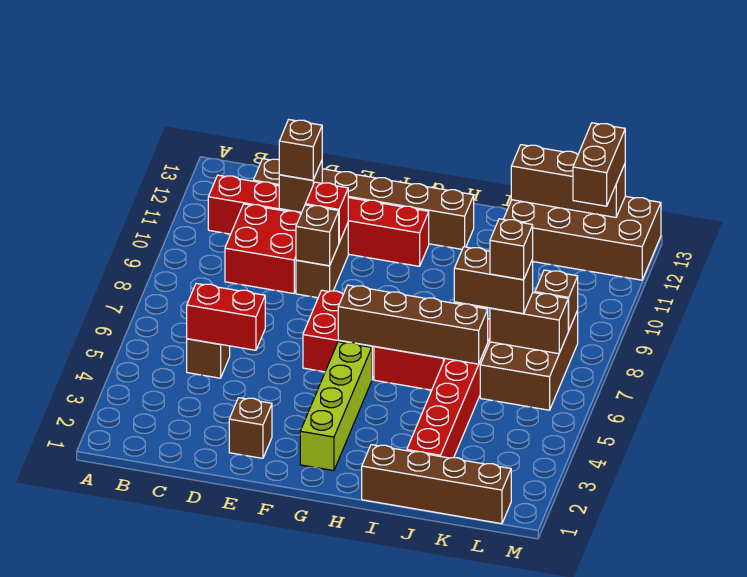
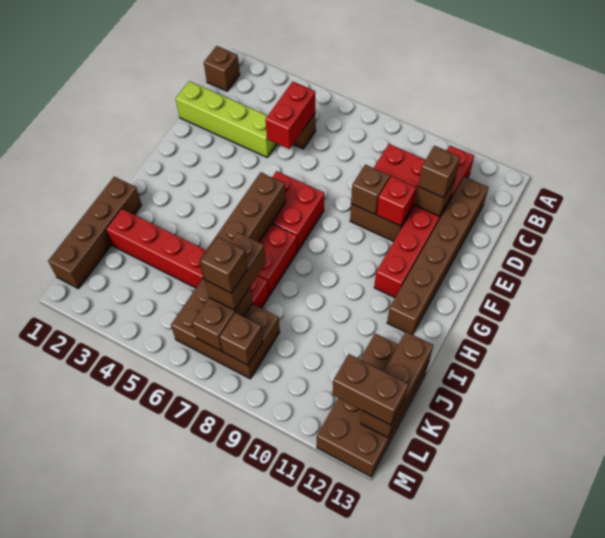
brown brick E2 level 1 -> brown brick B1 level 1
lime brick G2:G5 level 1 -> lime brick D1:D4 level 1

